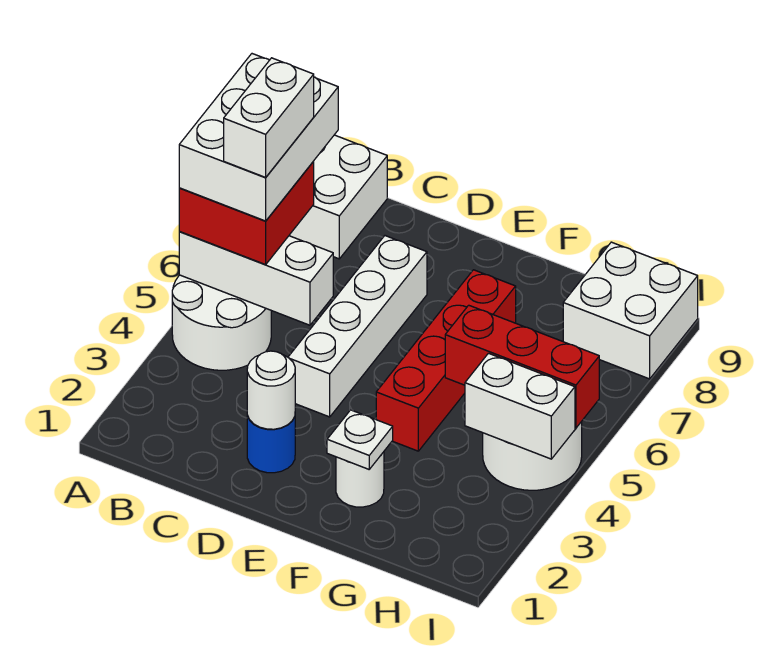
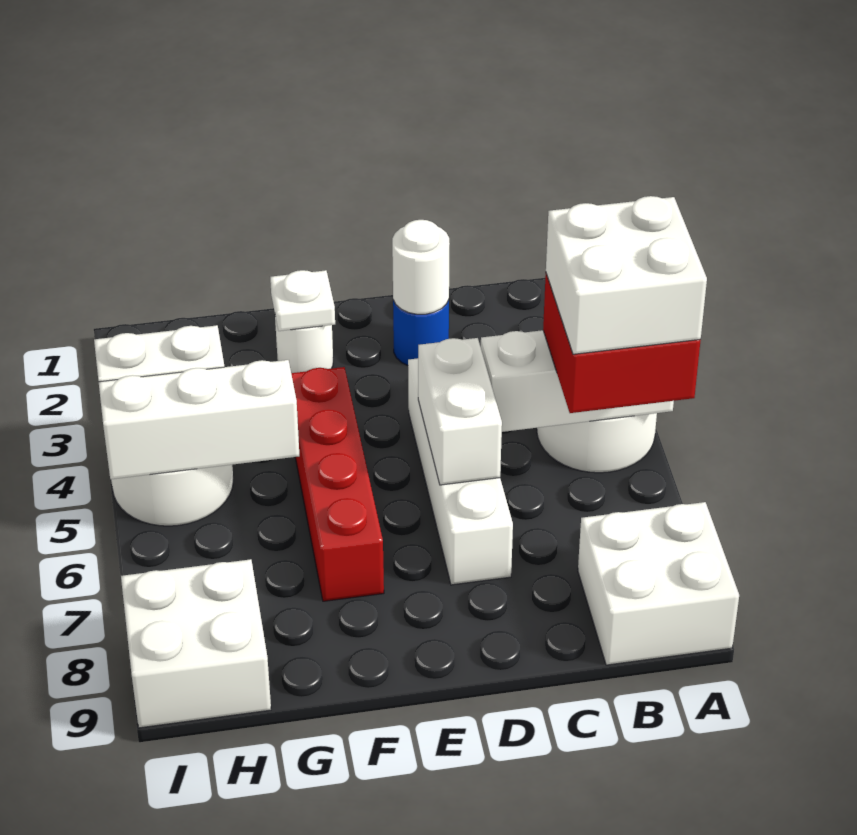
white brick A5:B7 level 4 -> white brick A5:B6 level 4
white brick B5:B6 level 5 -> white brick D5:D6 level 2
red brick G5:I5 level 2 -> white brick G5:I5 level 2

